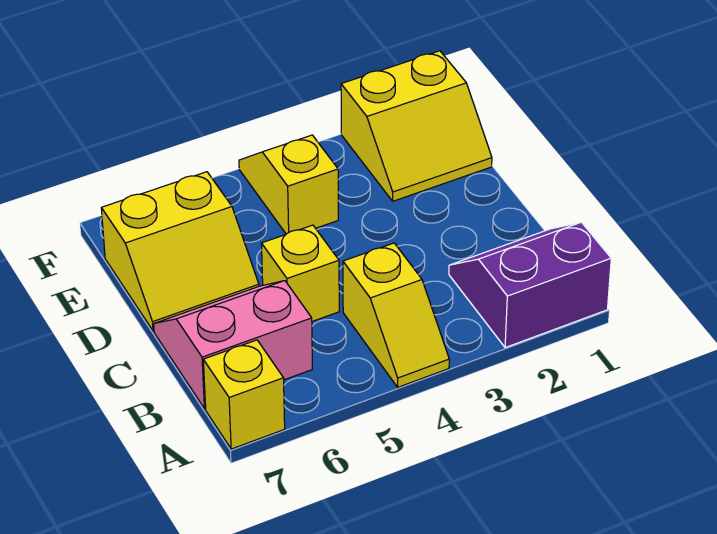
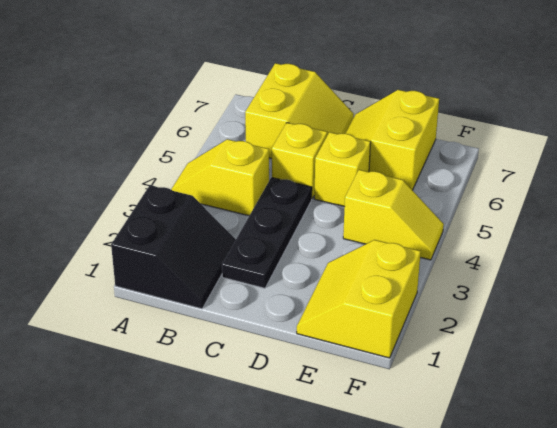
purple slope A1:B2 level 1 top A -> black slope A1:B2 level 1 top A
yellow brick A7 level 1 -> yellow brick D5 level 1
pink slope B6:C7 level 1 top B -> yellow slope B6:C7 level 1 top B
none -> black plate C2:C4 level 1

